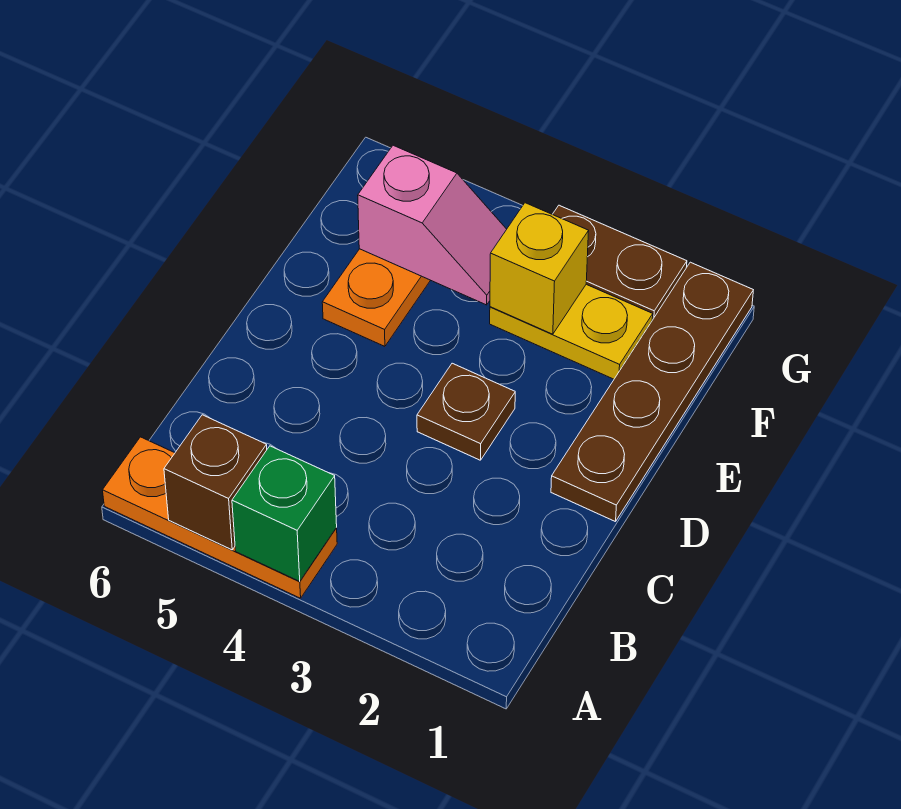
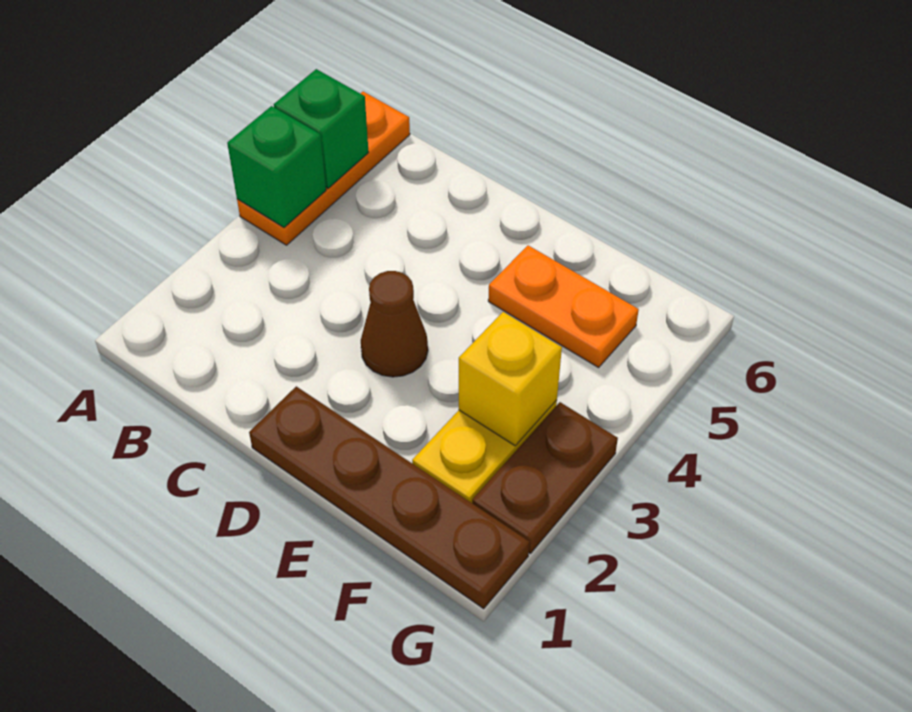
brown brick A5 level 2 -> green brick A5 level 2
brown plate D3 level 1 -> brown cone D3 level 1
pink slope F4:F5 level 2 top 5 -> none

